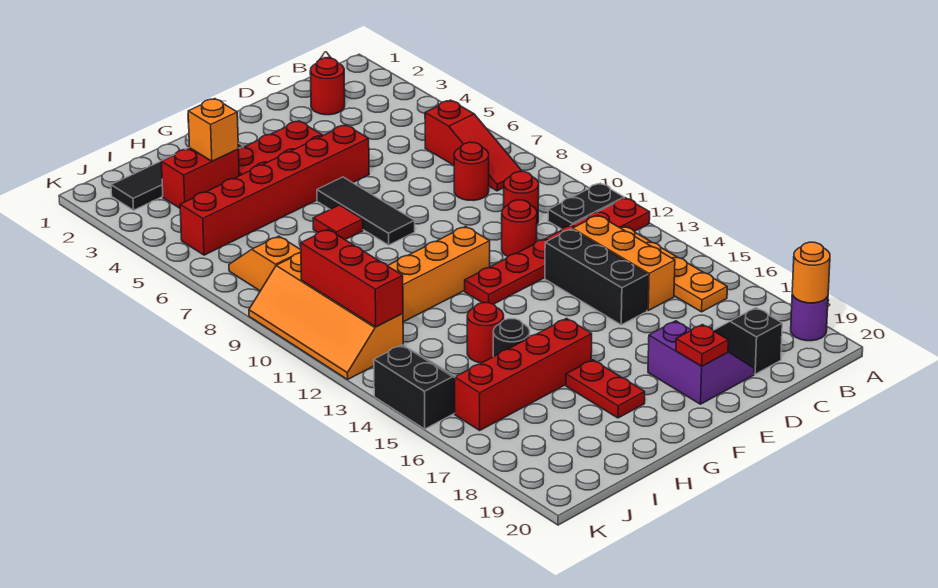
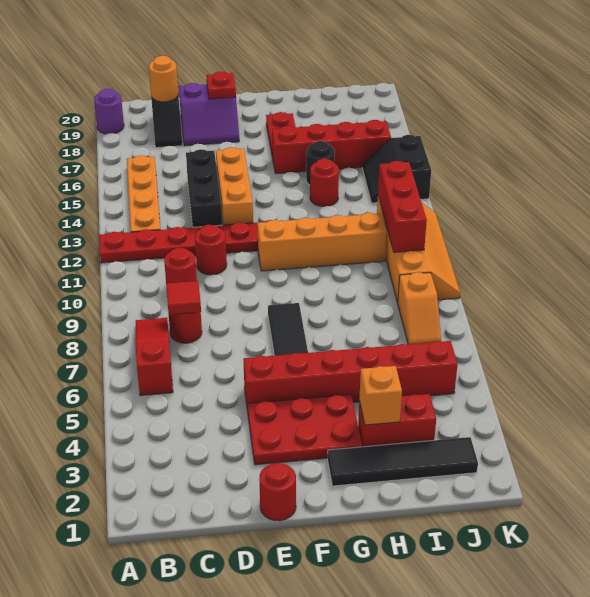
black plate A11:B11 level 1 -> none
orange round brick A19 level 2 -> orange round brick C19 level 2
red round brick C2 level 1 -> red round brick E1 level 1
orange brick C13:C15 level 1 -> orange brick E13:E15 level 1
purple slope D18:E19 level 1 top E -> purple slope D18:E19 level 1 top 19
red tile G7 level 1 -> red tile C8 level 2

